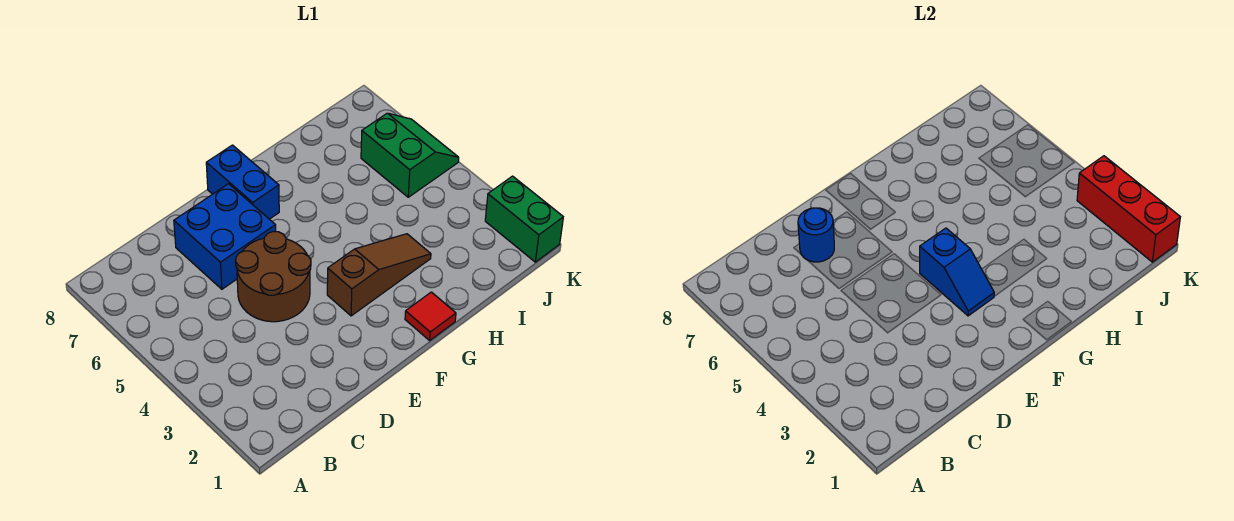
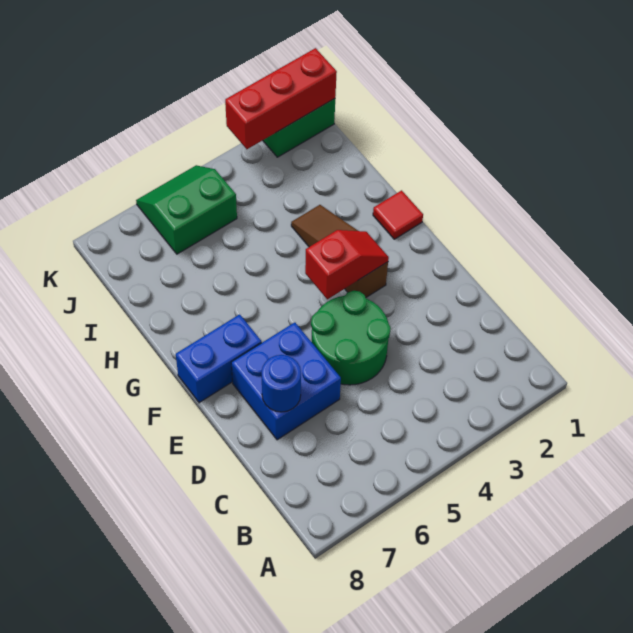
brown round brick D4:E5 level 1 -> green round brick D4:E5 level 1
blue slope F3:F4 level 2 top 4 -> red slope F3:F4 level 2 top 4

